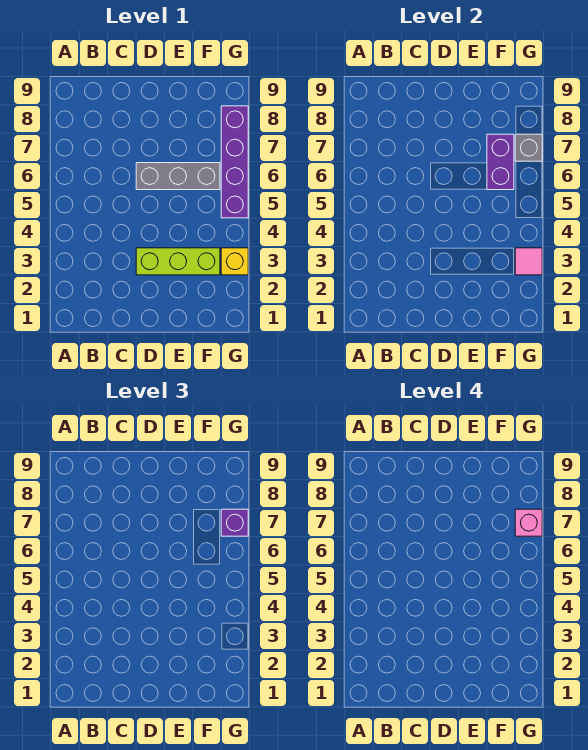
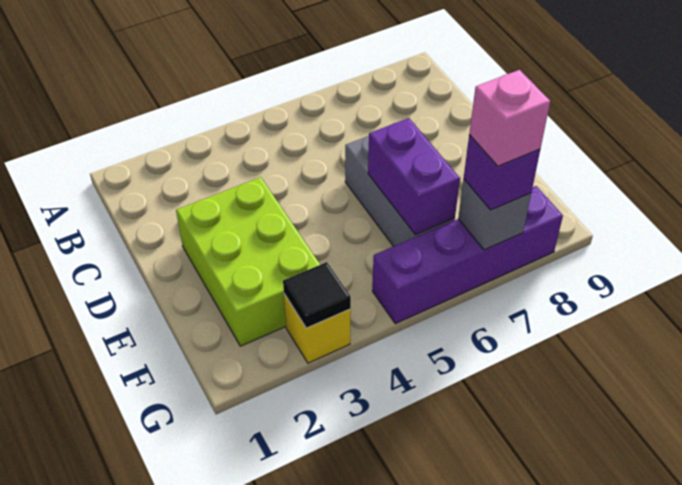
lime brick D3:F3 level 1 -> lime brick D2:F3 level 1
purple brick F6:F7 level 2 -> purple brick E6:F6 level 2
pink tile G3 level 2 -> black tile G3 level 2

